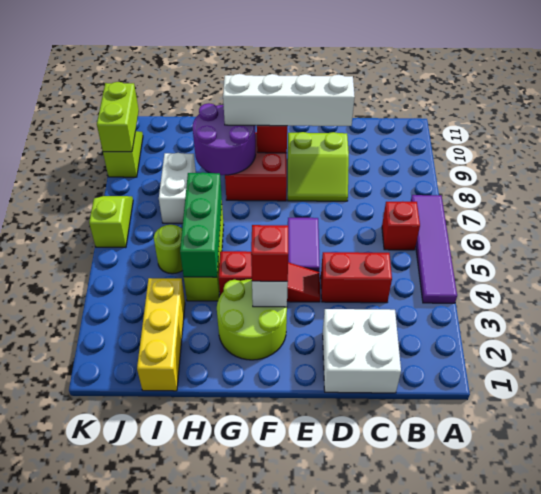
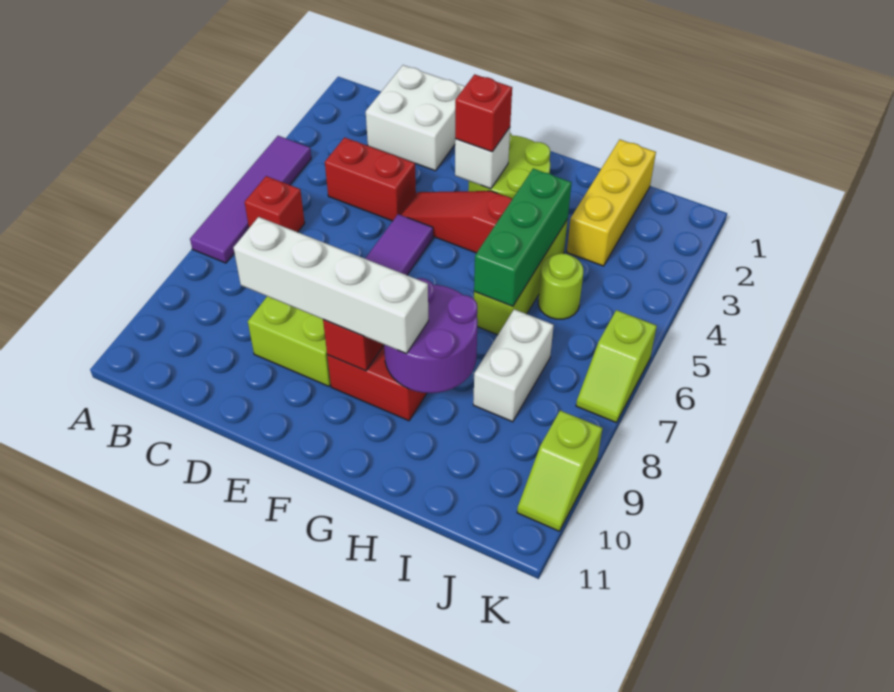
lime brick K9:K10 level 2 -> none

